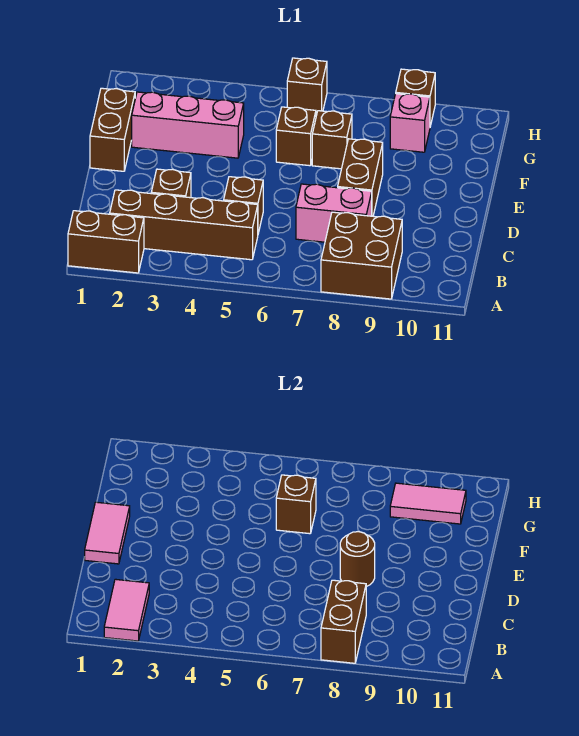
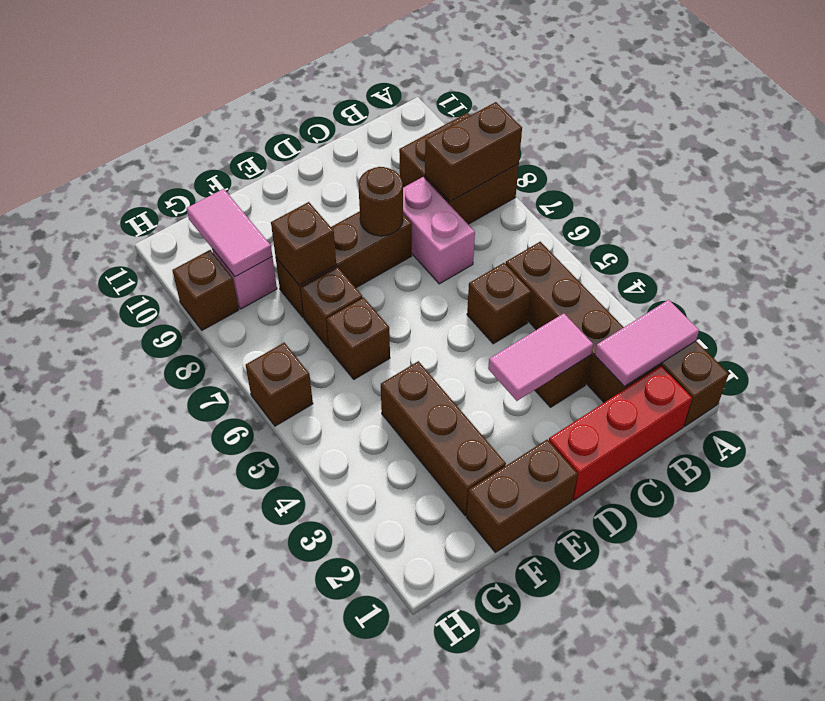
none -> red brick B1:D1 level 1
pink tile D1:E1 level 2 -> pink tile C3:D3 level 2
brown brick D8:E8 level 1 -> brown brick D8:F8 level 1
pink brick F2:F4 level 1 -> brown brick F2:F4 level 1
brown brick F6 level 2 -> brown brick F8 level 2

